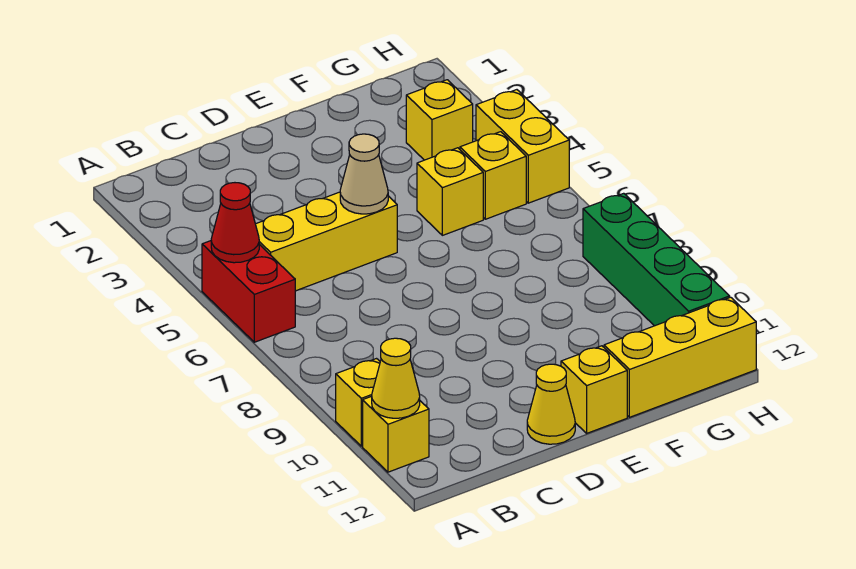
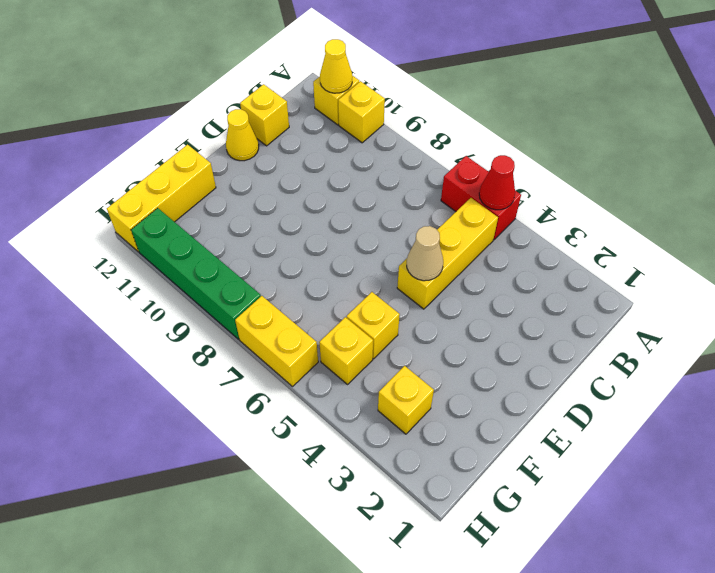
yellow brick E12 level 1 -> yellow brick C12 level 1
yellow brick H4:H5 level 1 -> yellow brick H6:H7 level 1

